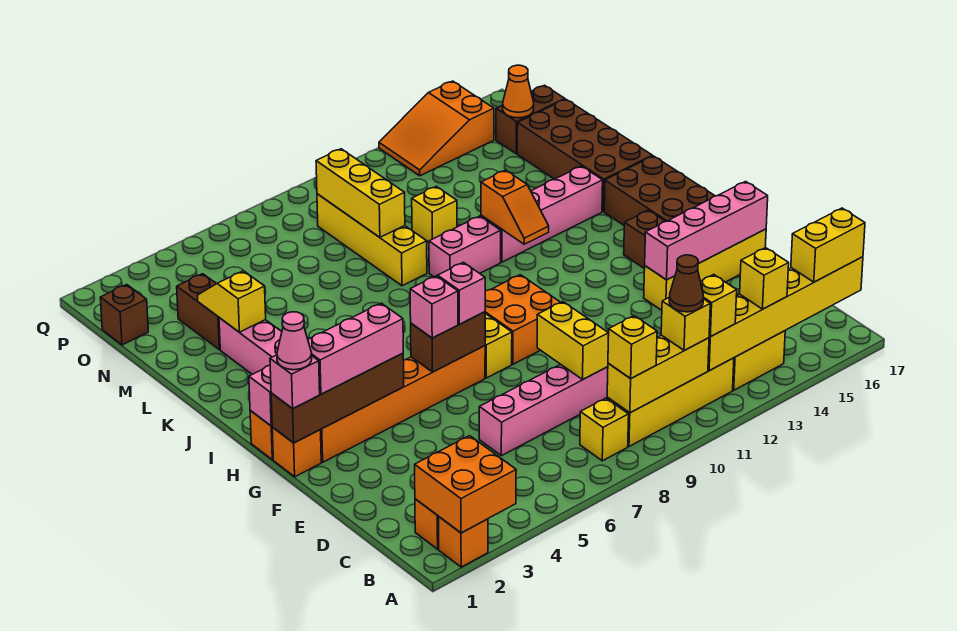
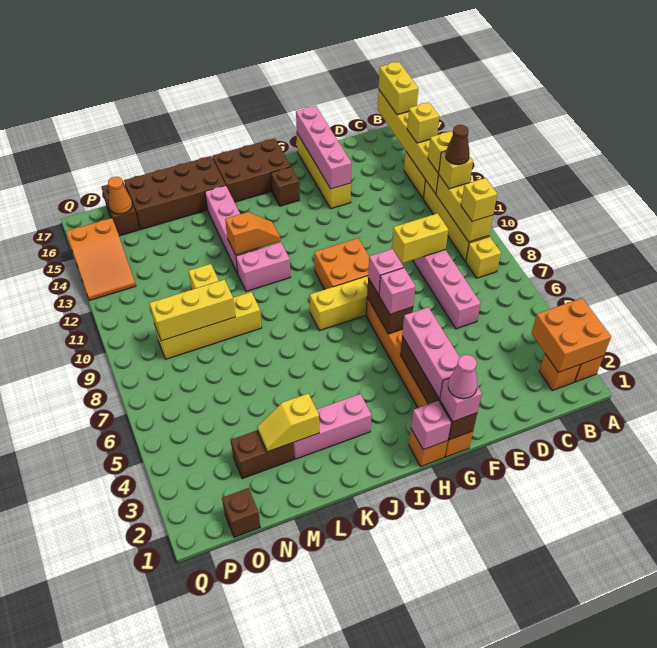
pink brick K10:K11 level 1 -> pink brick J11:K11 level 1

